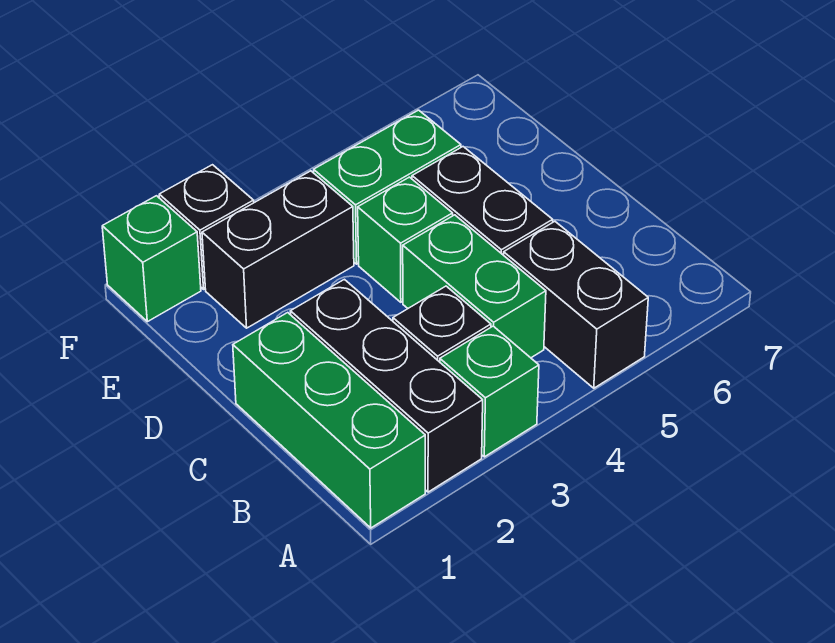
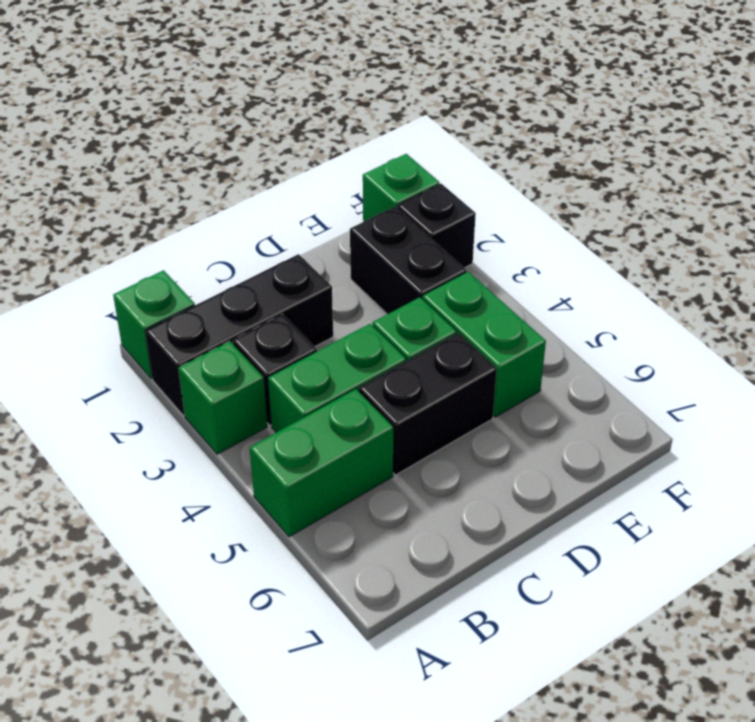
green brick A1:C1 level 1 -> green brick A1 level 1
black brick A5:B5 level 1 -> green brick A5:B5 level 1

